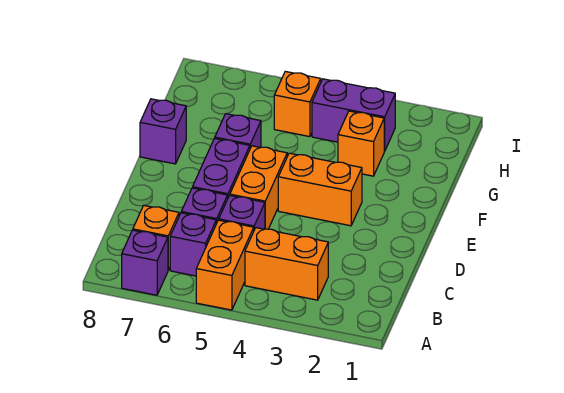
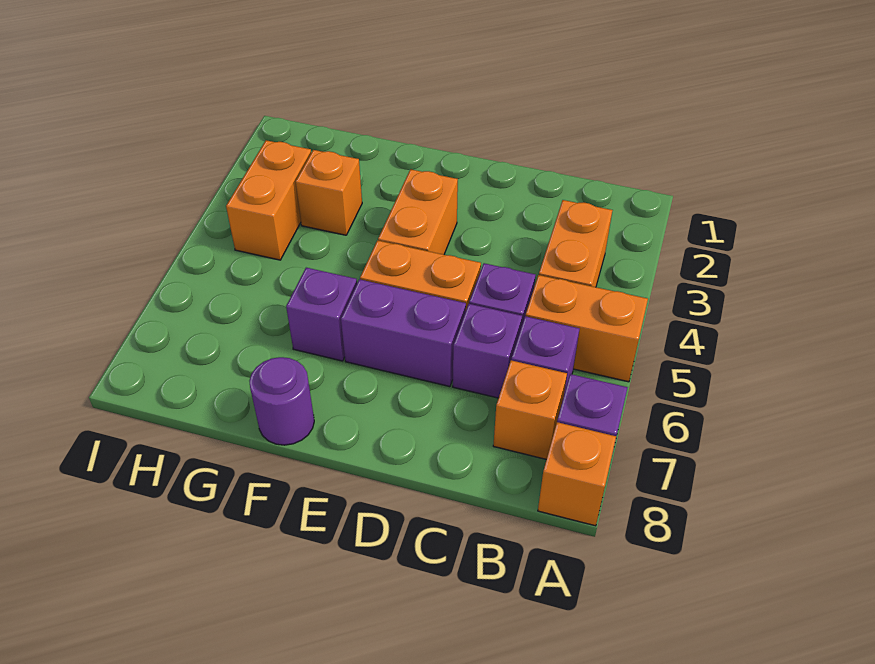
purple brick F8 level 1 -> purple round brick F8 level 1
purple brick H3:H4 level 1 -> orange brick H3:H4 level 1
orange brick H5 level 1 -> orange brick A8 level 1

